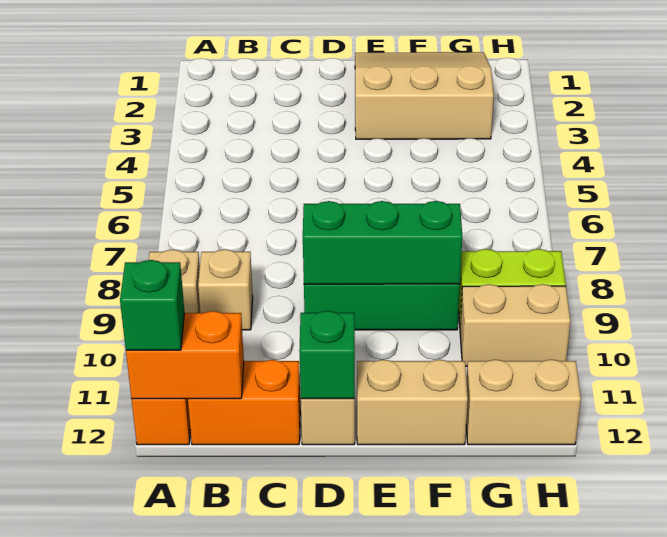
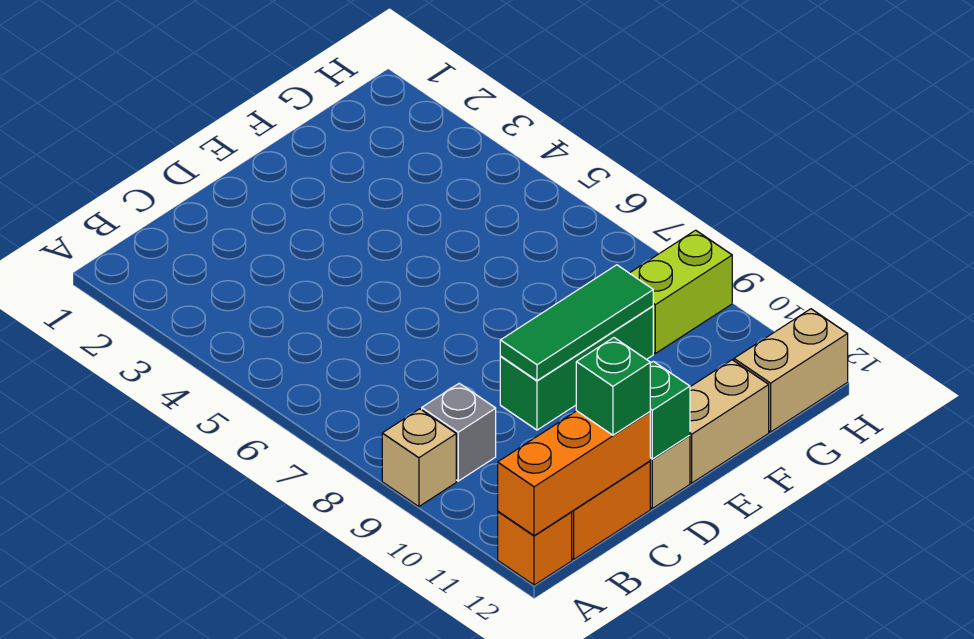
orange brick A12:B12 level 2 -> orange brick A12:C12 level 2
green brick A12 level 3 -> green brick C12 level 3
tan brick B9 level 1 -> grey brick B9 level 1
green brick D9:F9 level 2 -> green tile D9:F9 level 2
tan slope E1:G3 level 1 top 3 -> none
tan brick G10:H10 level 1 -> none

